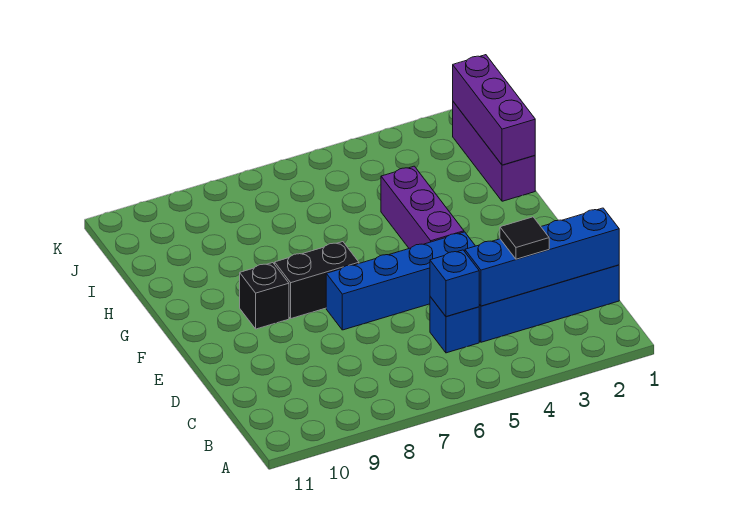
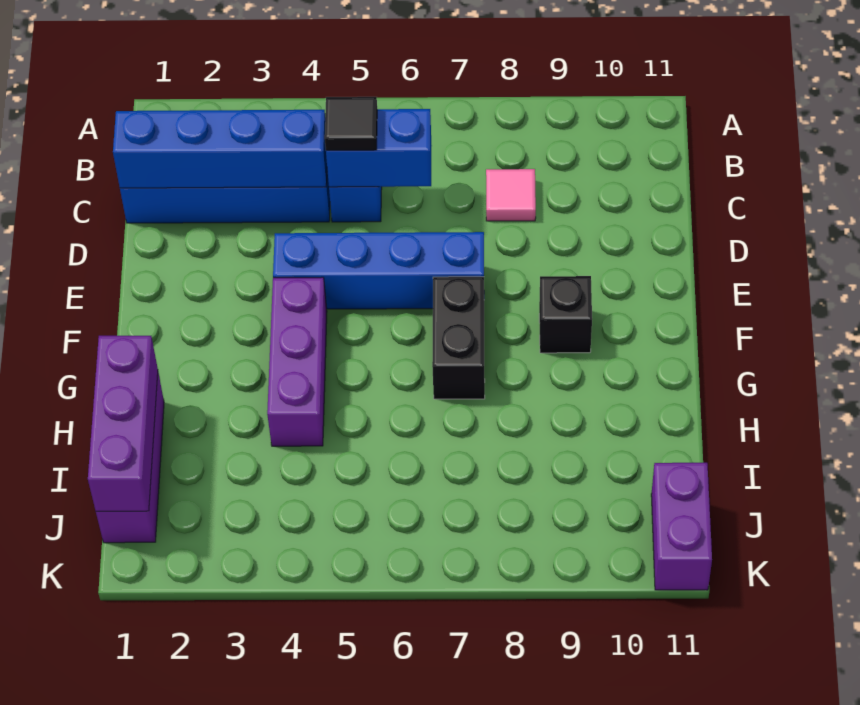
black tile C3 level 3 -> black tile C5 level 3
blue brick C5 level 2 -> blue brick C5:C6 level 2
none -> pink tile C8 level 1
black brick F7:F8 level 1 -> black brick F7:G7 level 1
none -> purple brick J11:K11 level 1

